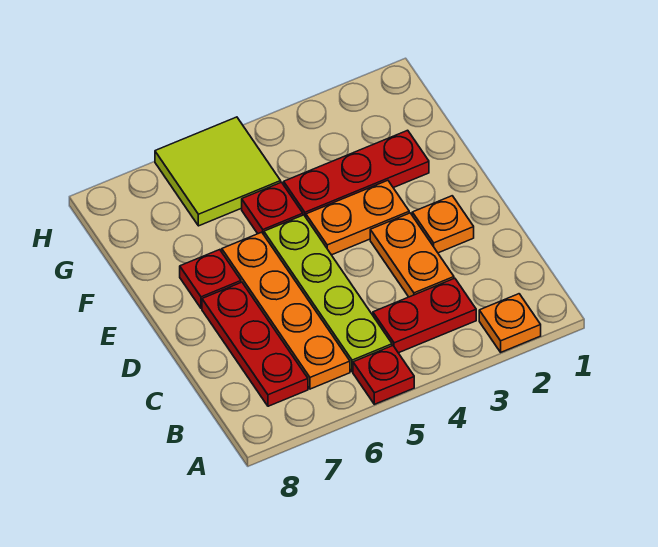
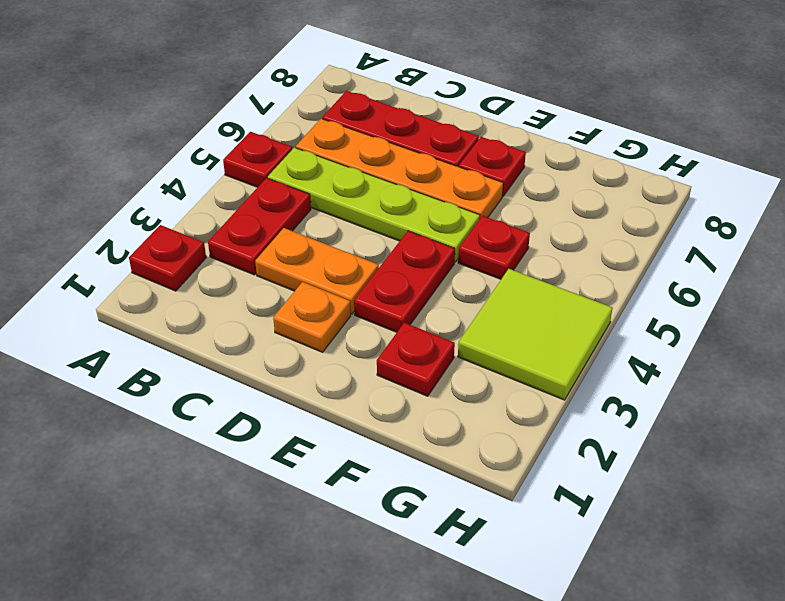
orange plate A2 level 1 -> red plate A2 level 1
orange plate E3:E4 level 1 -> red plate E3:E4 level 1
red plate F2:F4 level 1 -> red plate F2 level 1
lime tile G5:H6 level 1 -> lime tile G3:H4 level 1

